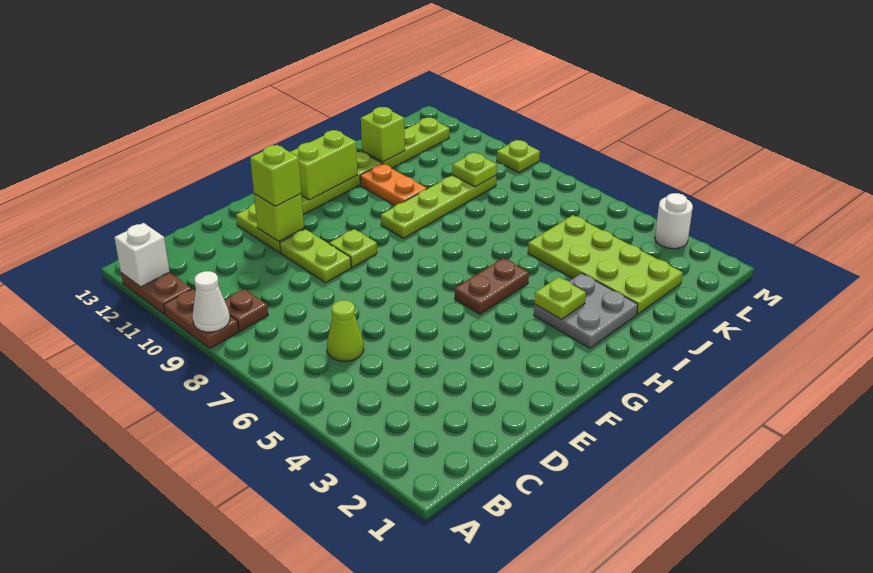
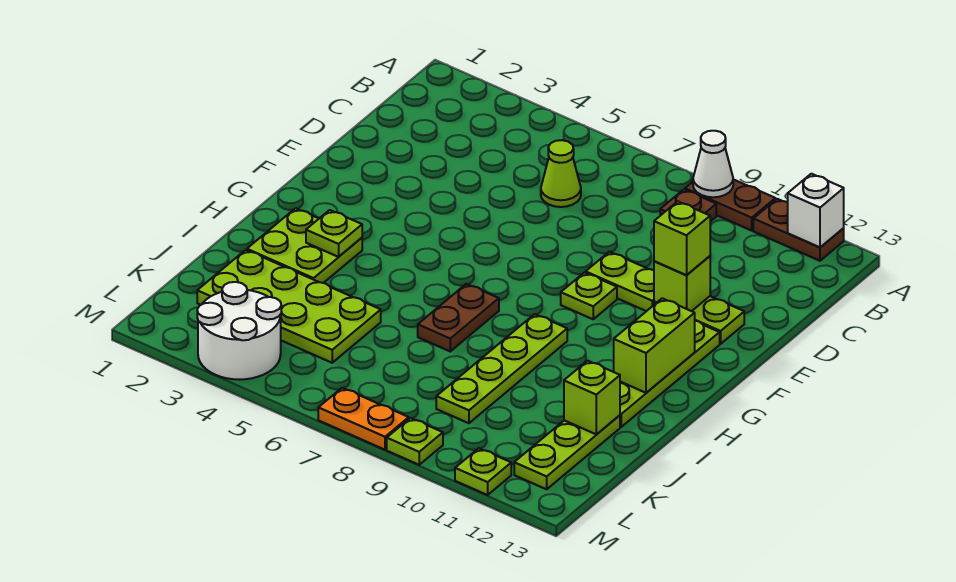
brown plate G5:H5 level 1 -> brown plate H7:I7 level 1
grey plate H2:I3 level 1 -> lime plate H2:I3 level 1
orange plate I10:I11 level 1 -> orange plate M7:M8 level 1
lime plate K9 level 2 -> lime plate M11 level 1
white round brick M3 level 1 -> white round brick L3:M4 level 1

